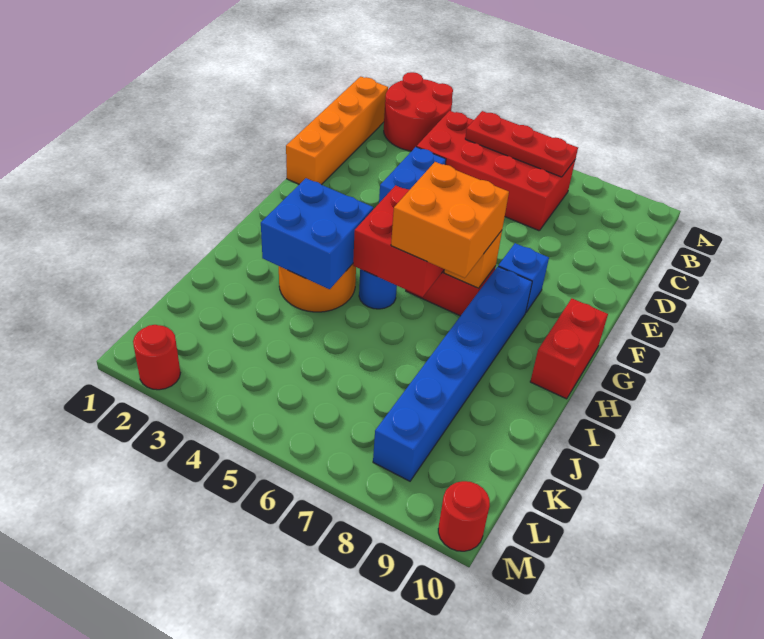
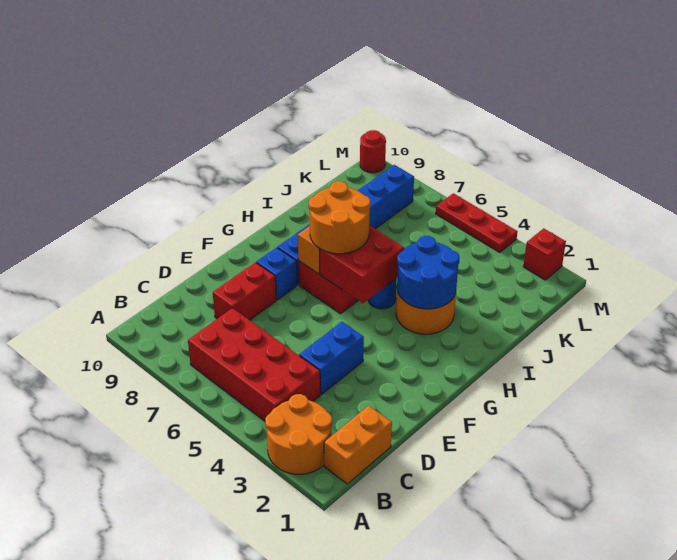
red round brick A2:B3 level 1 -> orange round brick A2:B3 level 1
orange brick B1:E1 level 1 -> orange brick B1:C1 level 1
red plate B5:B7 level 2 -> red plate M4:M6 level 1
orange brick G6:H7 level 3 -> orange round brick G6:H7 level 3
red brick G10:H10 level 1 -> red brick D8:E8 level 1
blue brick H3:I4 level 2 -> blue round brick H3:I4 level 2
red round brick M2 level 1 -> red brick M2 level 1

